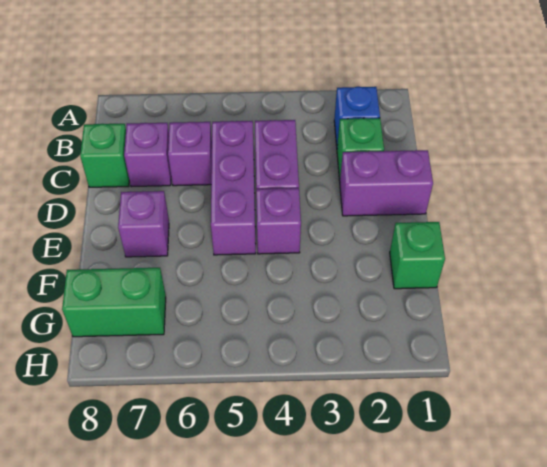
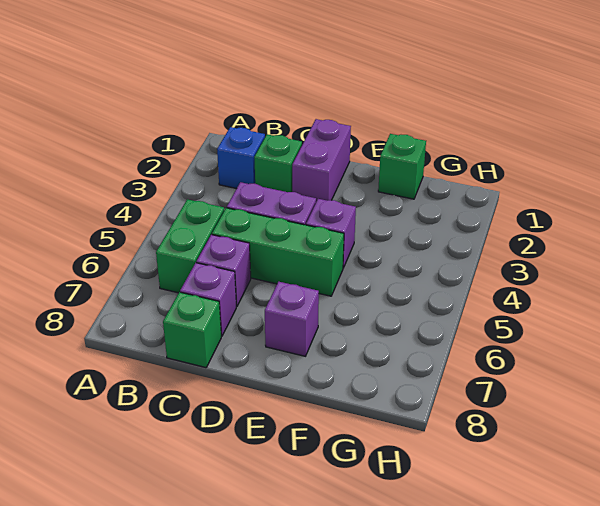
purple brick C5:E5 level 1 -> green brick C5:E5 level 1
green brick G7:G8 level 1 -> green brick B5:B6 level 1

